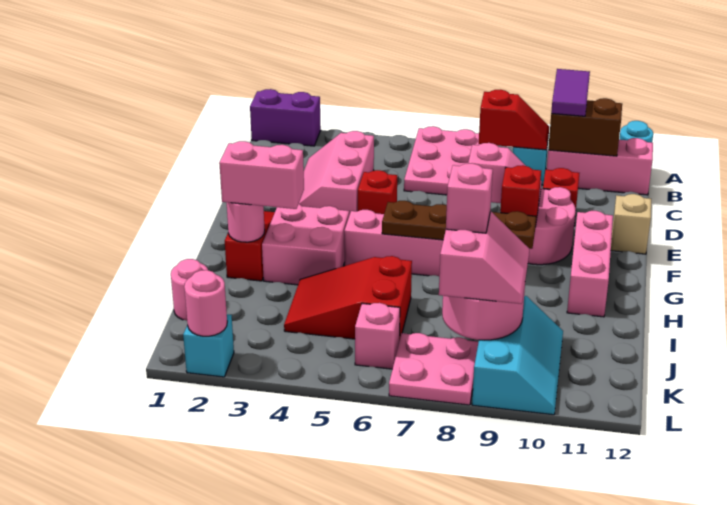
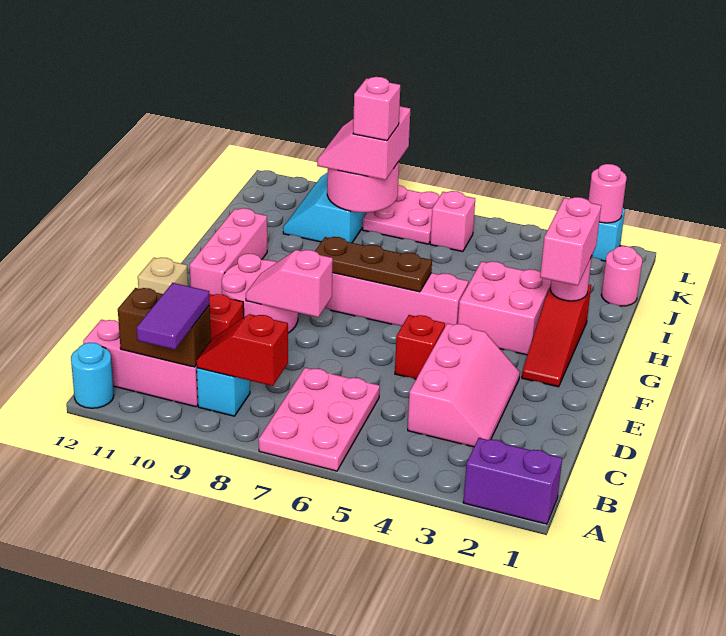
red brick F9 level 2 -> none
brown plate G6:G9 level 2 -> brown plate G6:G8 level 2
pink brick H2:H3 level 3 -> pink brick G2:H2 level 3
red slope I4:J6 level 1 top 6 -> none

